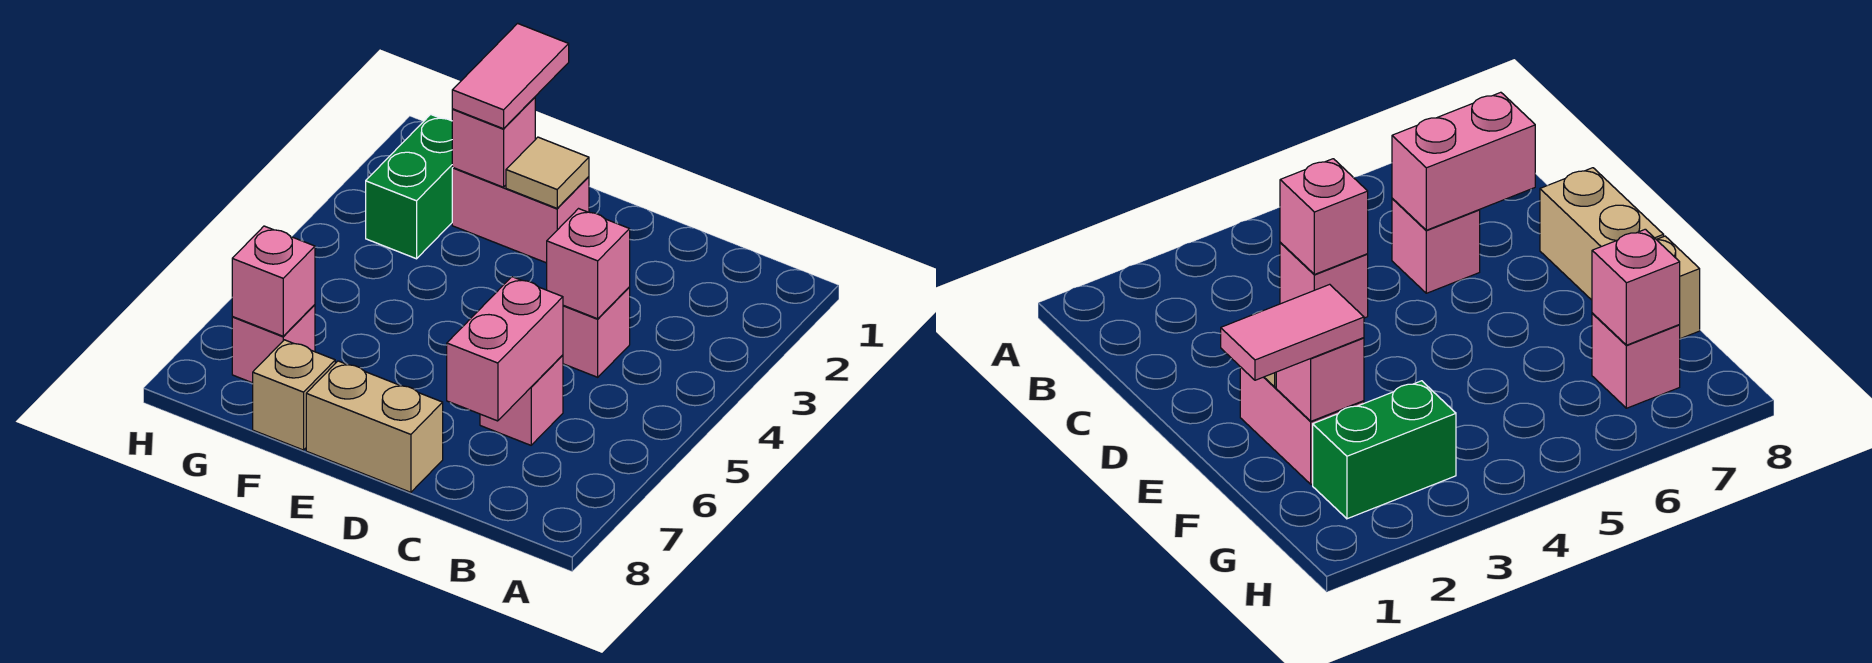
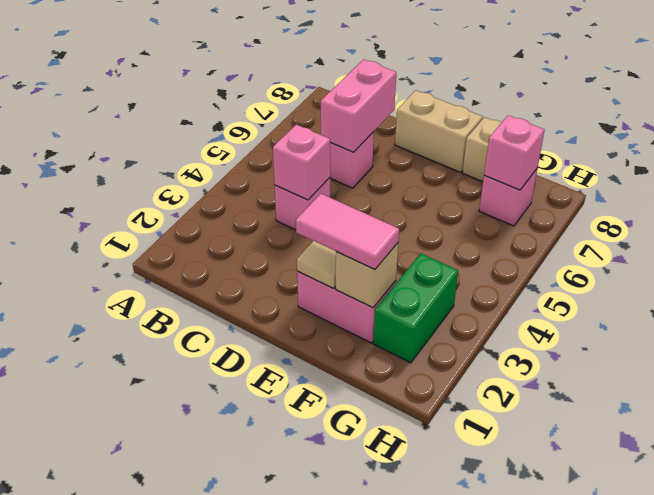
pink tile F1:F2 level 3 -> pink tile E2:F2 level 3
pink brick F2 level 2 -> tan brick F2 level 2

